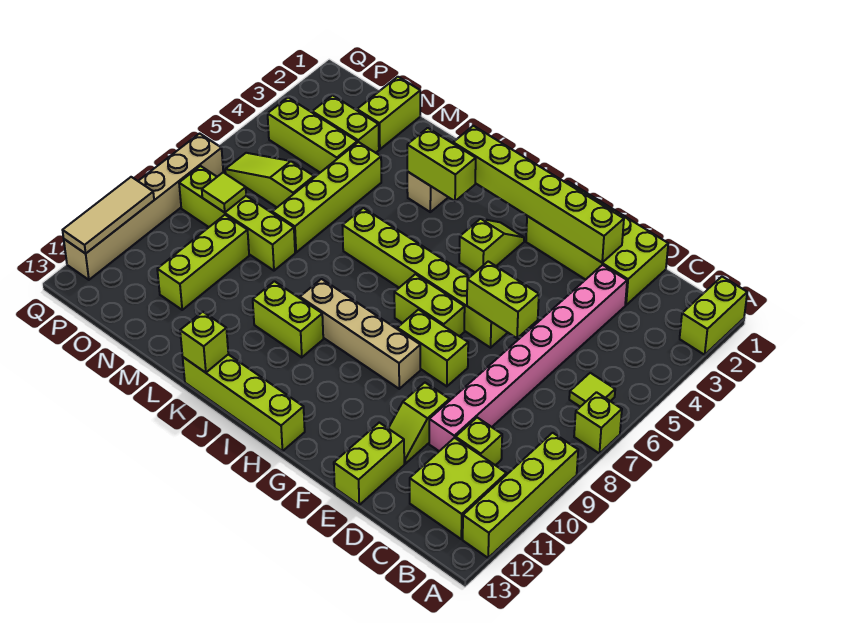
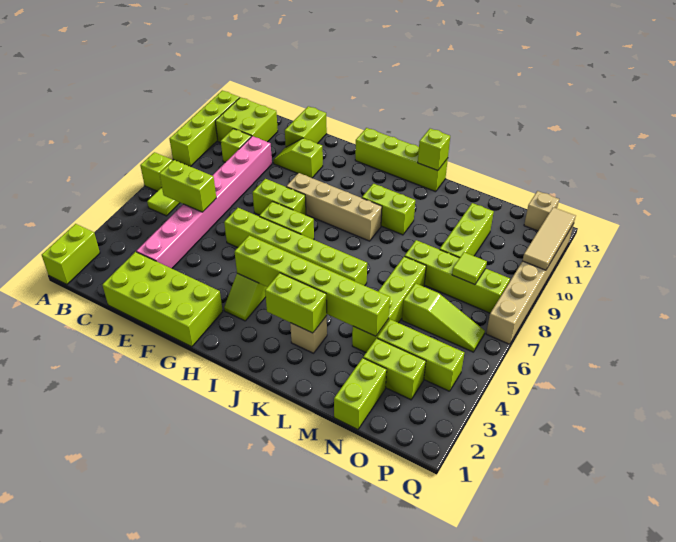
lime brick E2:J2 level 2 -> lime brick H4:M4 level 2
lime brick E6:F6 level 2 -> lime brick C6:D6 level 2
lime slope E10:E11 level 1 top 10 -> lime slope E11:F11 level 1 top F
none -> tan brick P13 level 1

